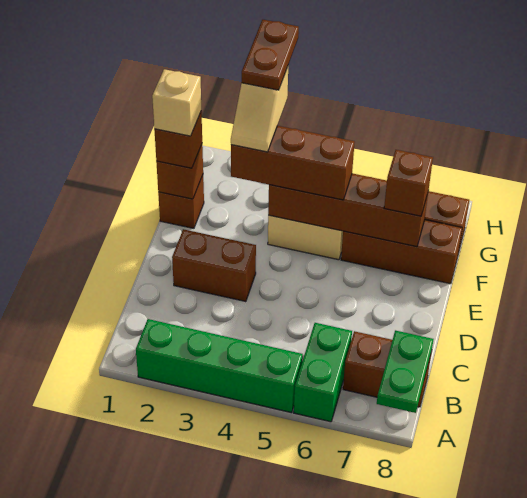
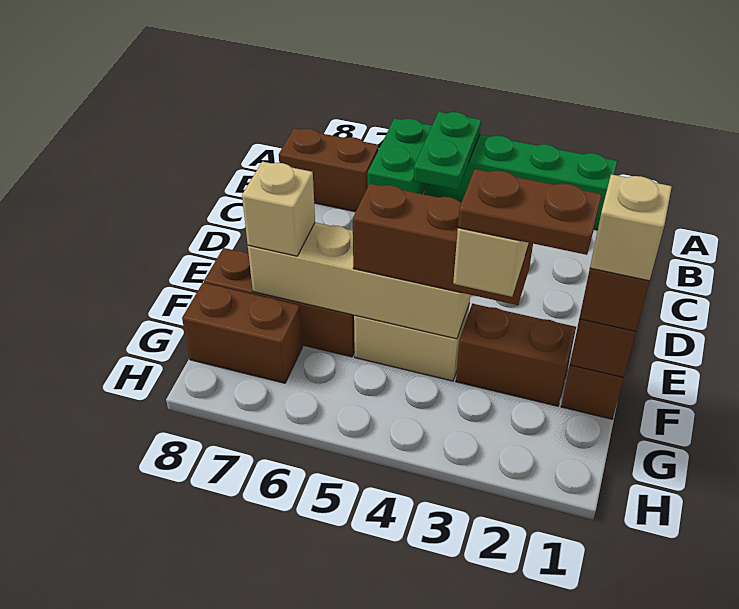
green plate A8:B8 level 2 -> green plate A5:B5 level 2
brown brick D2:D3 level 1 -> brown brick F2:F3 level 1
brown brick F4:F7 level 2 -> tan brick F4:F7 level 2
brown brick F7 level 3 -> tan brick F7 level 3
brown plate G3:H3 level 5 -> brown plate G2:G3 level 5

